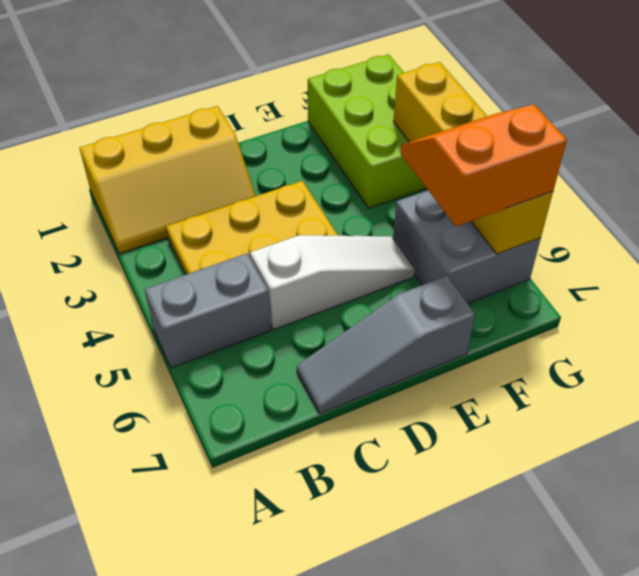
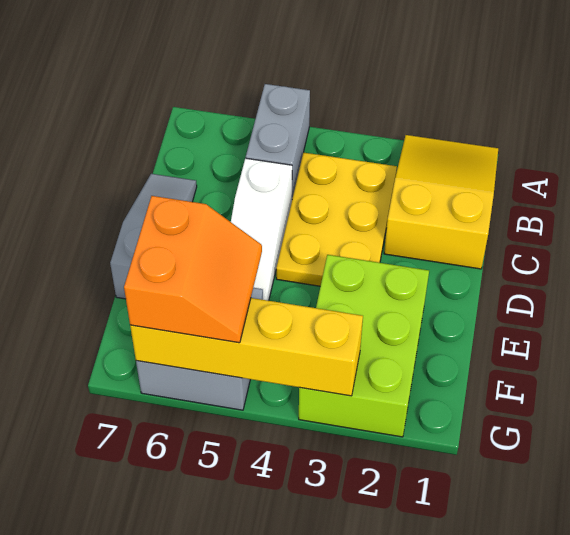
yellow slope A1:C2 level 1 top 1 -> yellow slope A1:C2 level 1 top C
lime brick F1:G3 level 1 -> lime brick E2:G3 level 1

